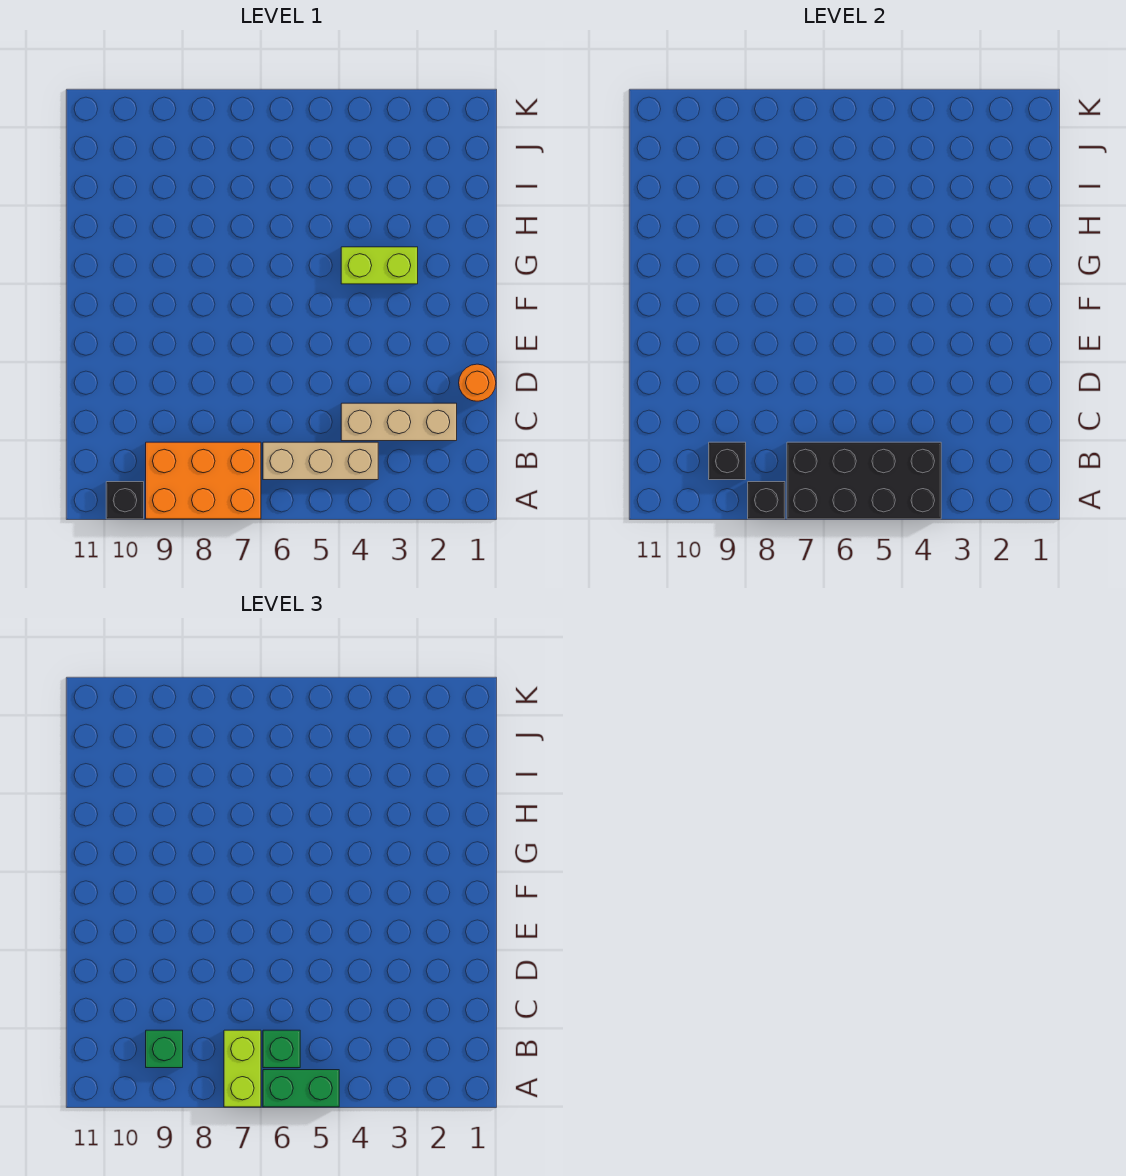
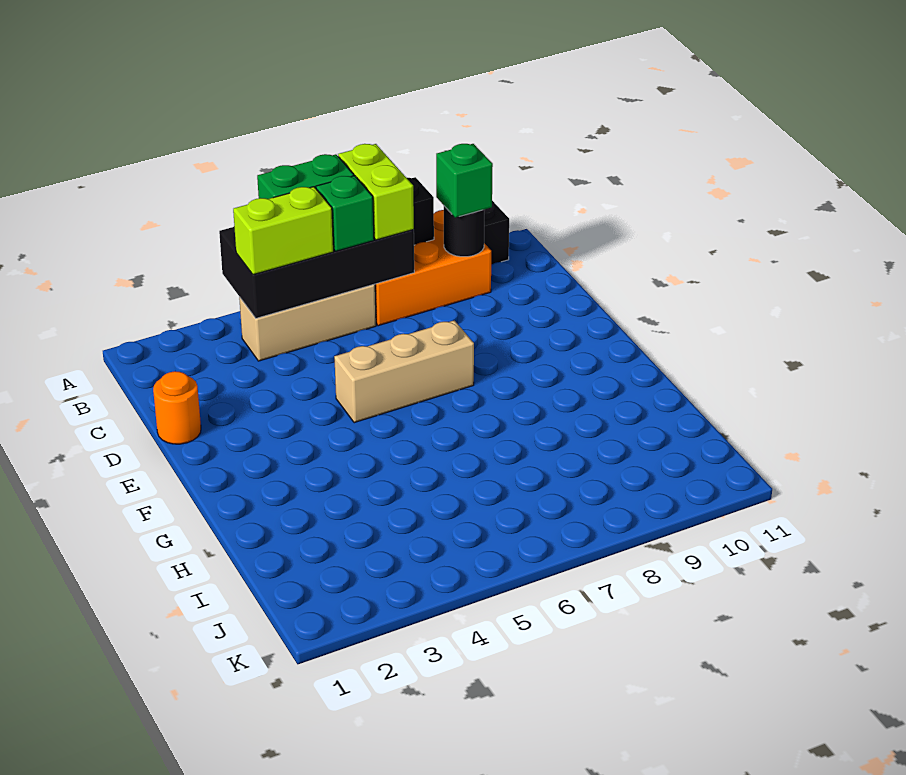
black brick B9 level 2 -> black round brick B9 level 2
tan brick C2:C4 level 1 -> tan brick E5:E7 level 1
lime brick G3:G4 level 1 -> lime brick B4:B5 level 3

